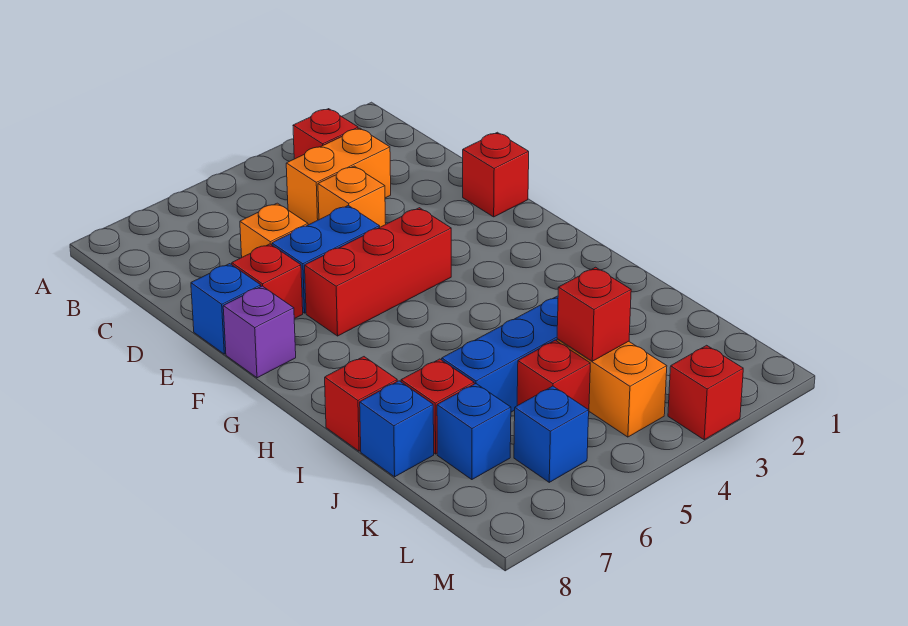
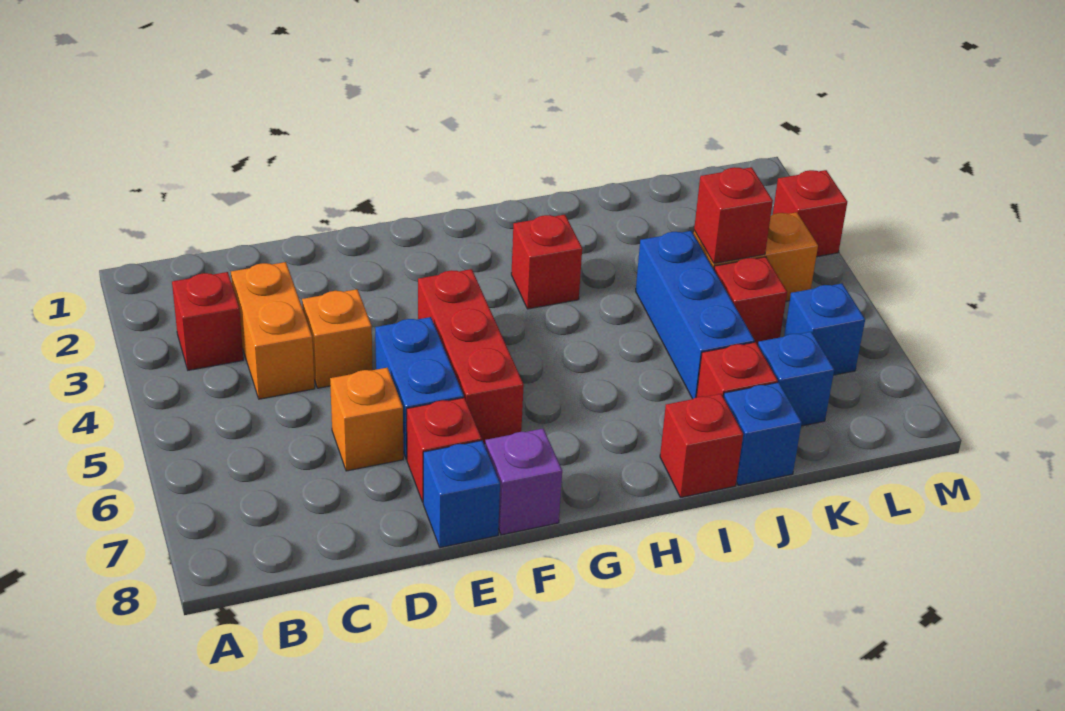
red brick E1 level 1 -> red brick H3 level 1

